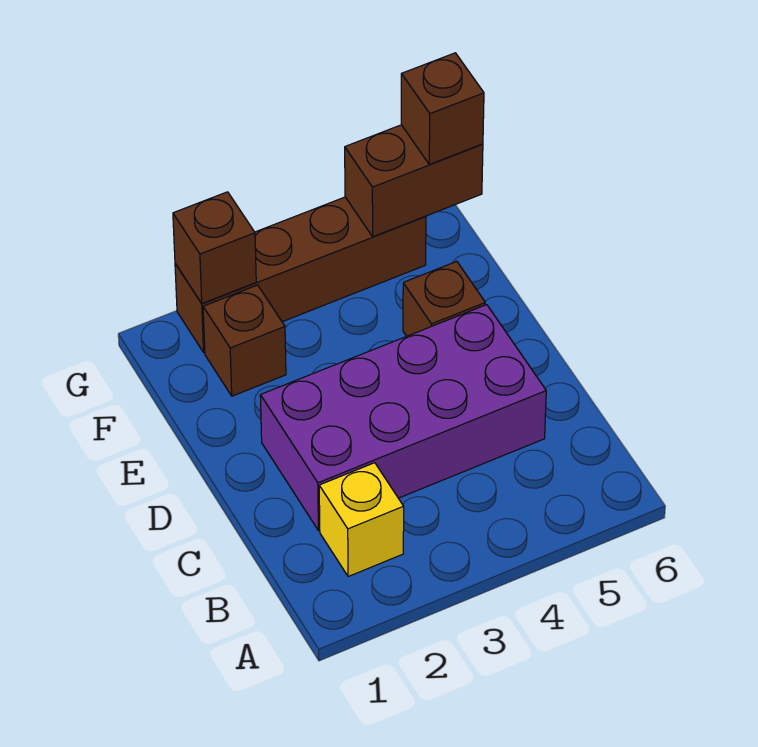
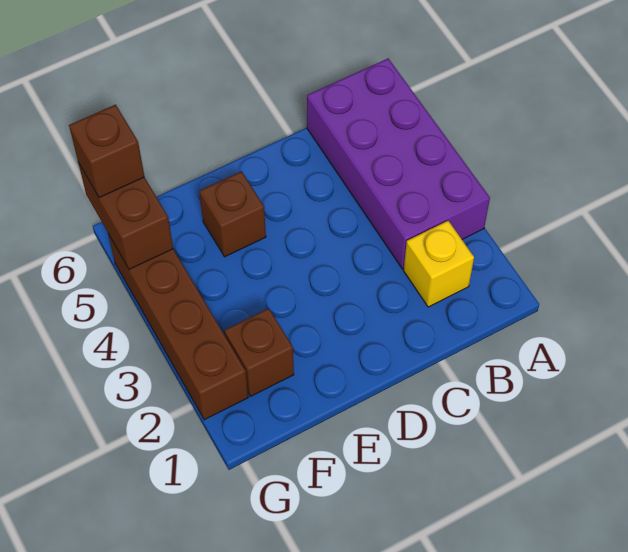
purple brick C2:D5 level 1 -> purple brick A3:B6 level 1
brown brick G2 level 2 -> none

